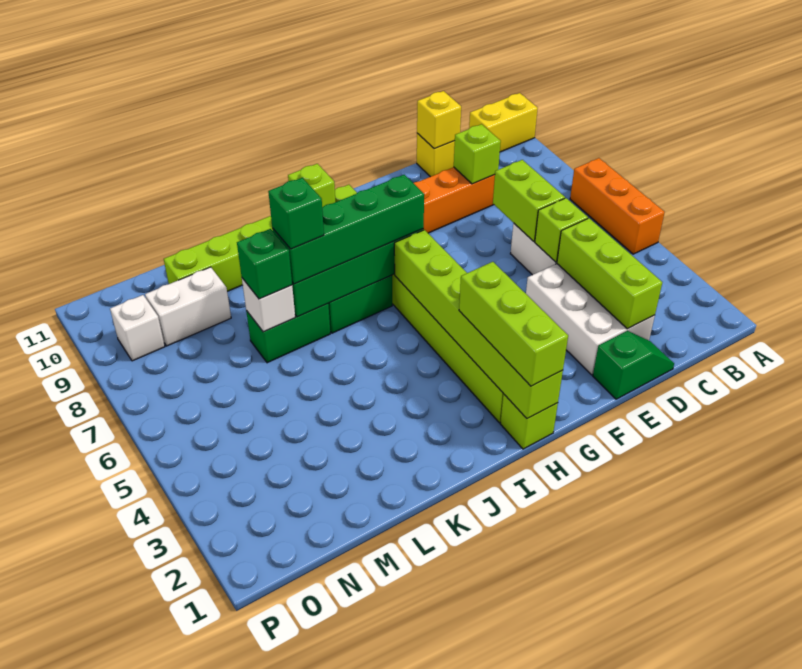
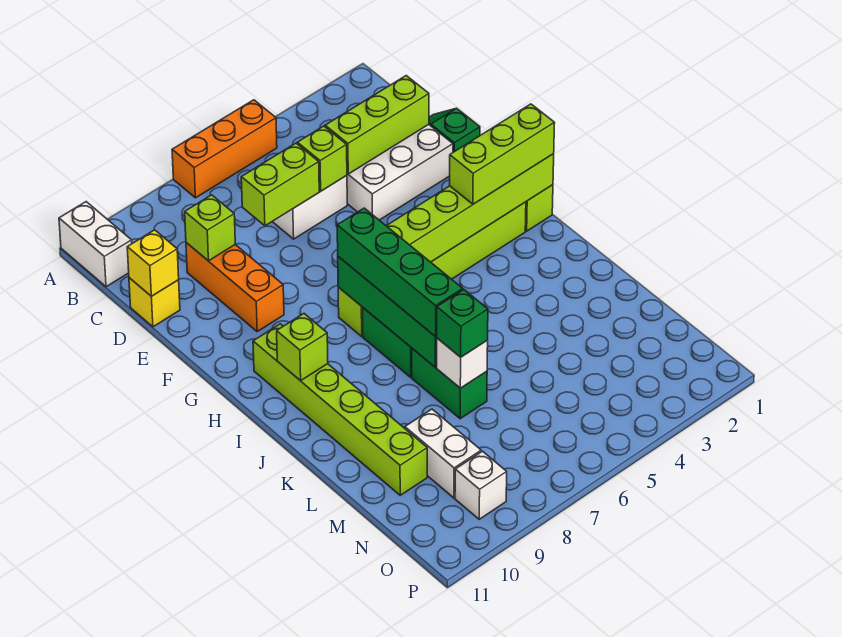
yellow brick A11:B11 level 1 -> white brick A11:B11 level 1
green brick K7 level 4 -> none

